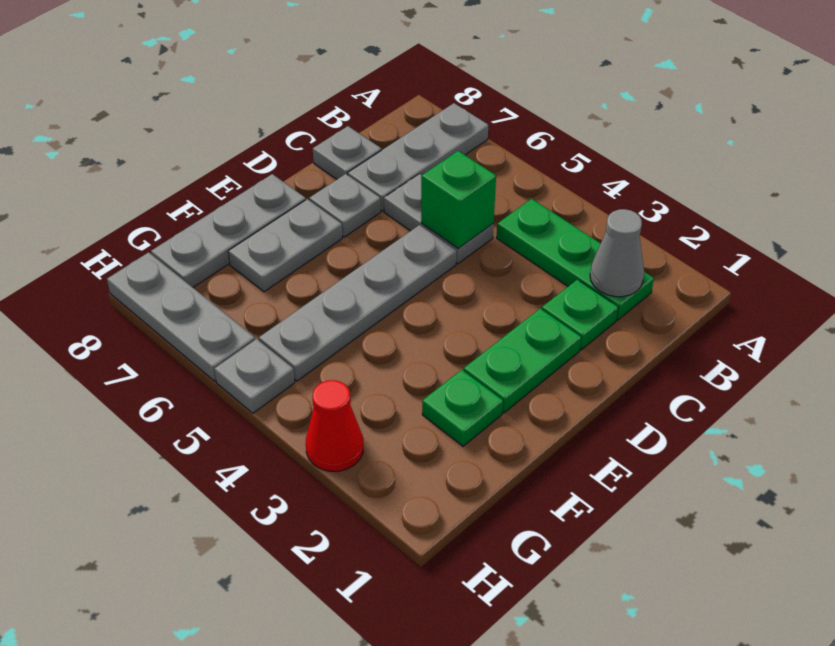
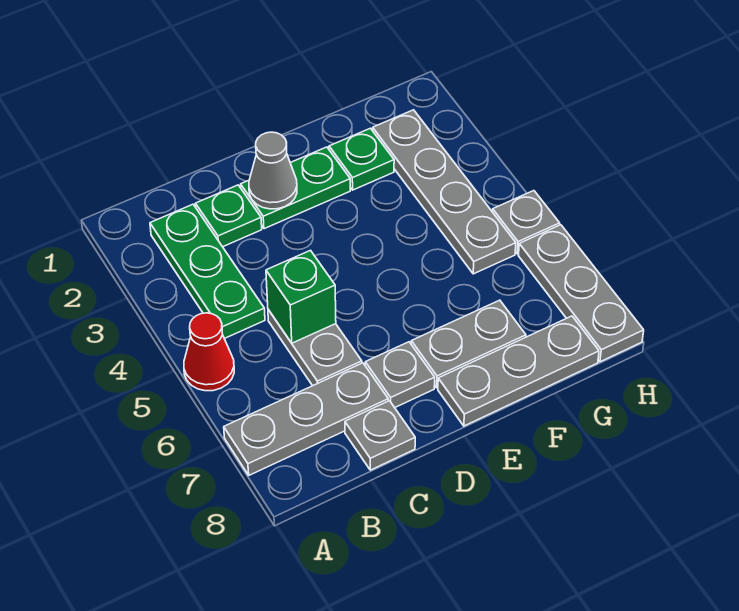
grey cone B2 level 2 -> grey cone D2 level 2
grey plate D5:G5 level 1 -> grey plate G2:G5 level 1
red cone H3 level 1 -> red cone A5 level 1

